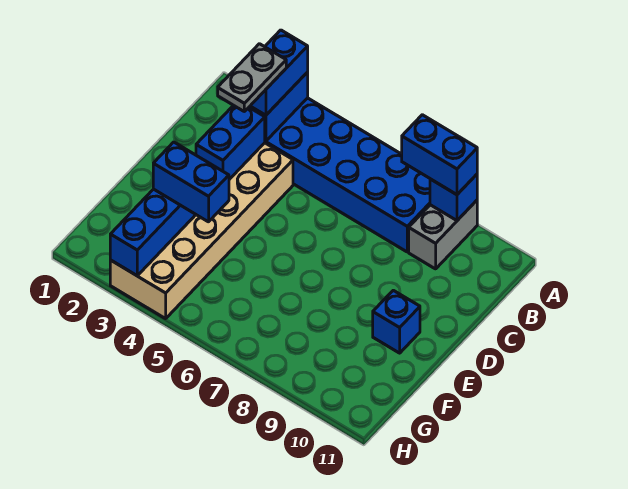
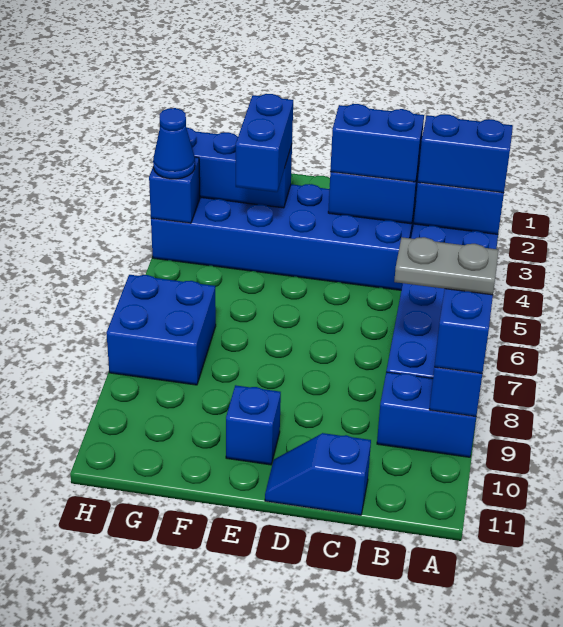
grey brick A9:B9 level 1 -> blue brick A9:B9 level 1
grey plate B3:C3 level 4 -> grey plate A8:B8 level 4
tan brick C3:H4 level 1 -> blue brick C3:H4 level 1
none -> blue brick C3:D3 level 3
none -> blue slope C11:D11 level 1 top C
none -> blue brick G7:H8 level 1
none -> blue brick H4 level 2
none -> blue cone H4 level 3

